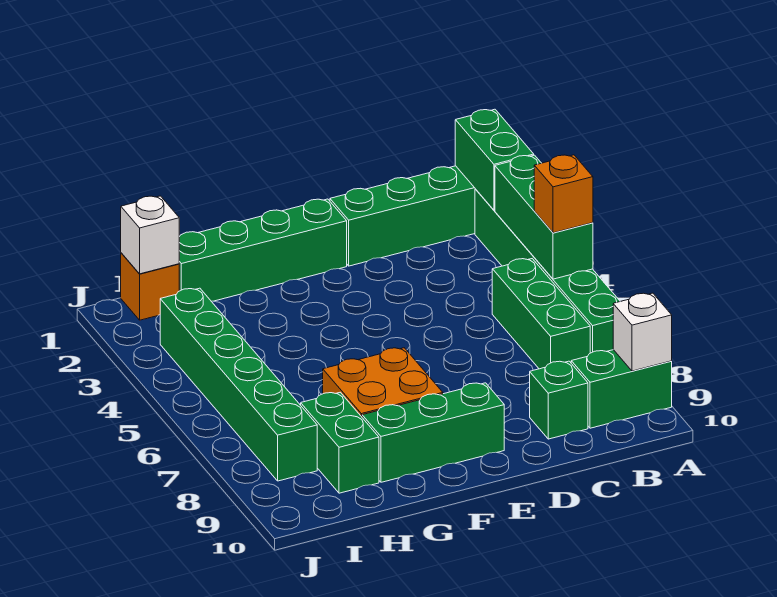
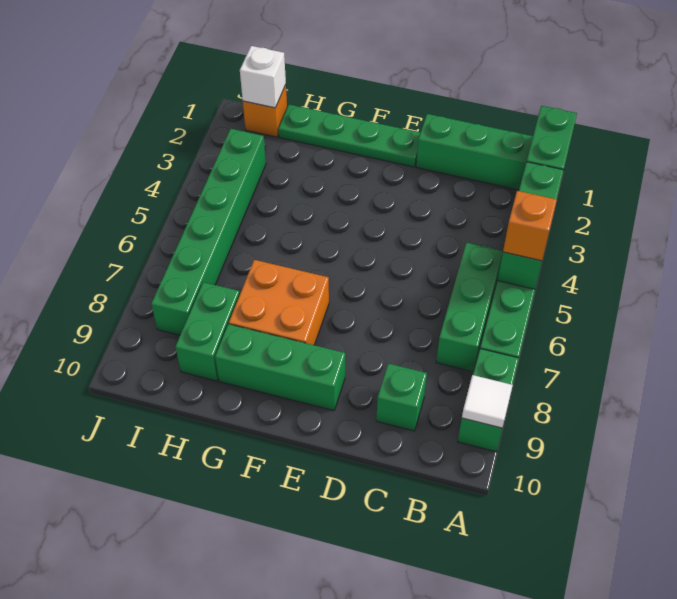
green brick A9:B9 level 1 -> green brick A8:A9 level 1
white brick A9 level 2 -> white tile A9 level 2
green brick E1:H1 level 1 -> green plate E1:H1 level 1

